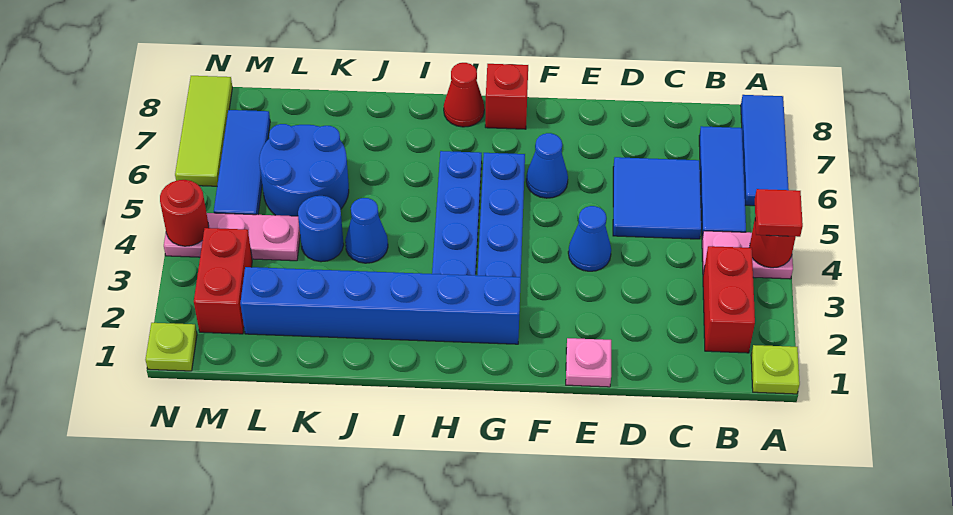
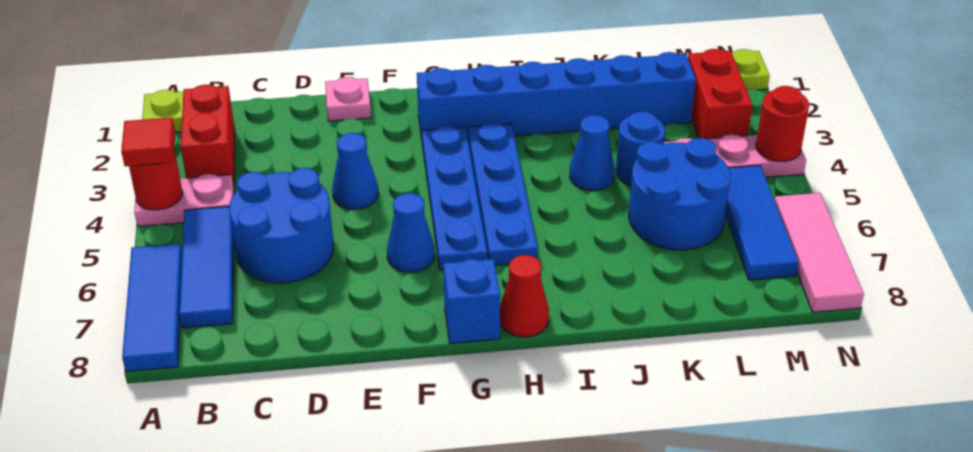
blue tile C5:D6 level 1 -> blue round brick C5:D6 level 1
red brick G8 level 1 -> blue brick G8 level 1
lime tile N6:N8 level 1 -> pink tile N6:N8 level 1

